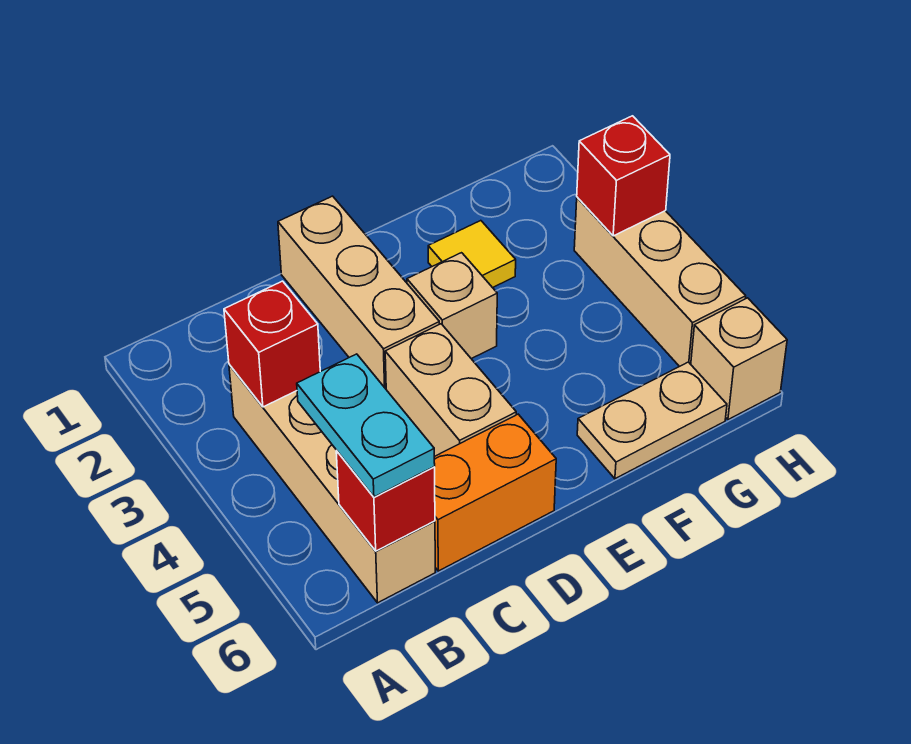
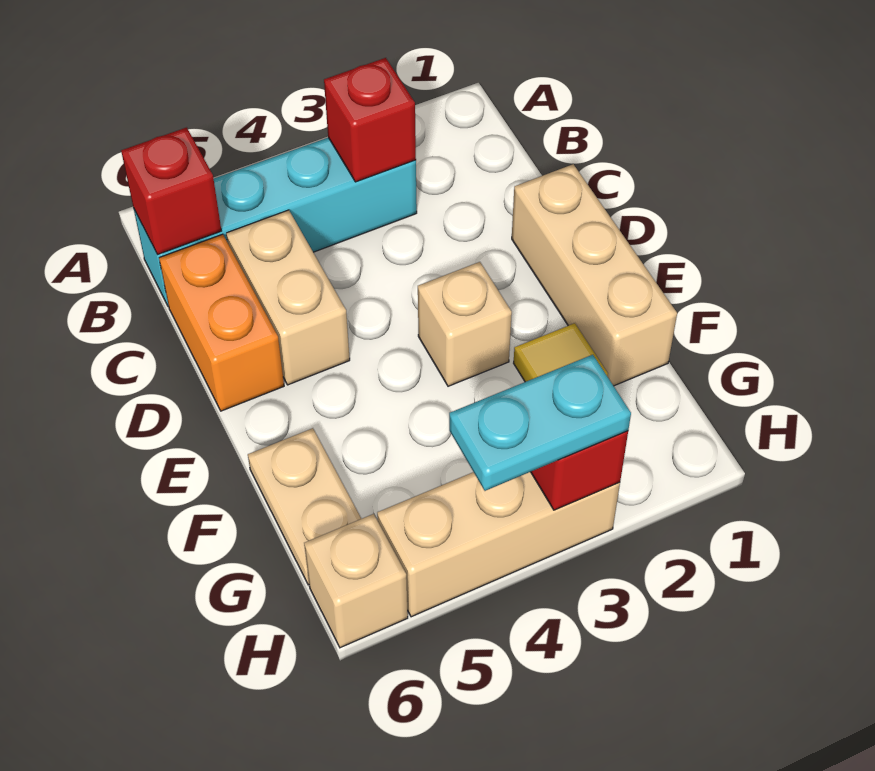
tan brick B3:B6 level 1 -> cyan brick B3:B6 level 1
cyan plate B5:B6 level 3 -> cyan plate H3:H4 level 3
tan brick D1:D3 level 1 -> tan brick D1:F1 level 1
tan brick D4:D5 level 1 -> tan brick C5:D5 level 1

